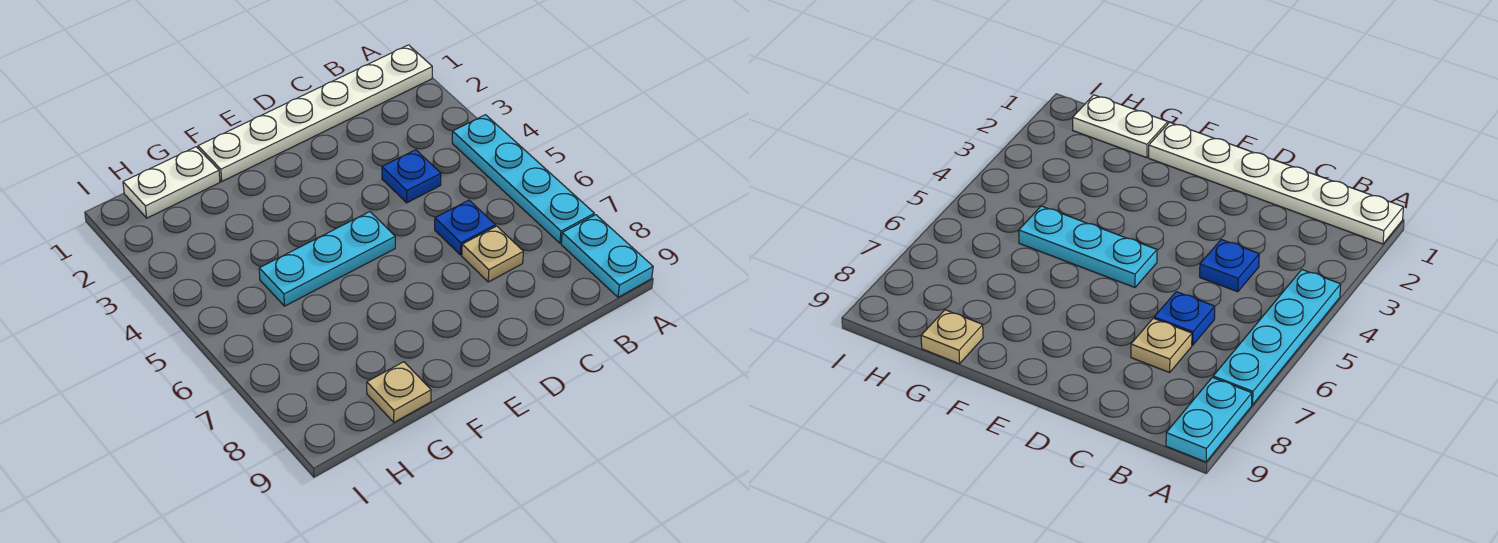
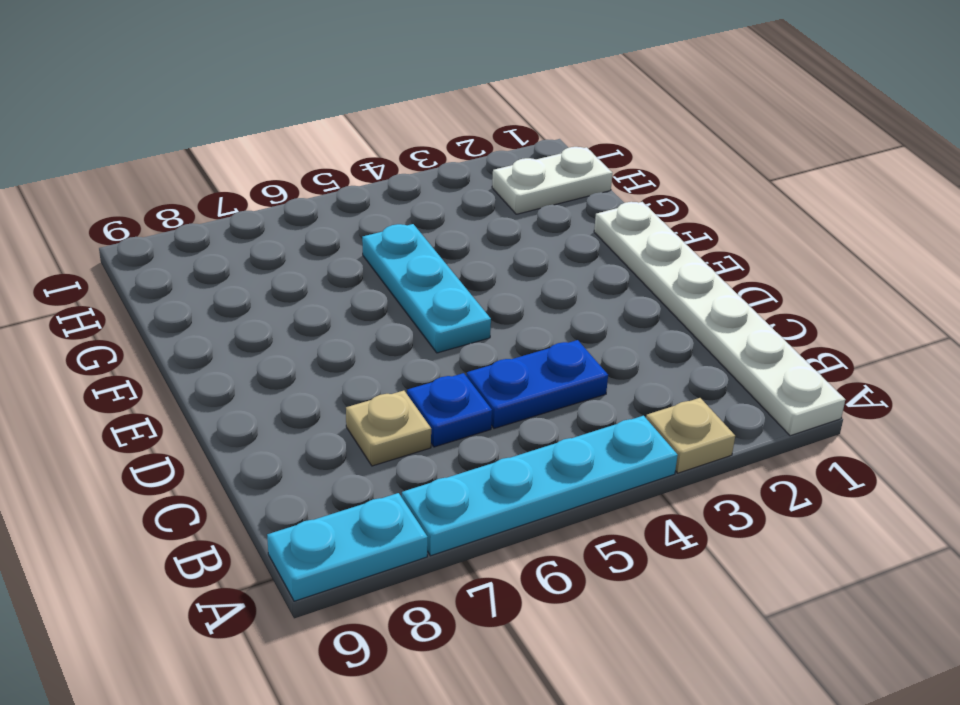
blue plate C4 level 1 -> blue plate C4:C5 level 1
white plate G1:H1 level 1 -> white plate H1:H2 level 1
tan plate G9 level 1 -> tan plate A3 level 1

